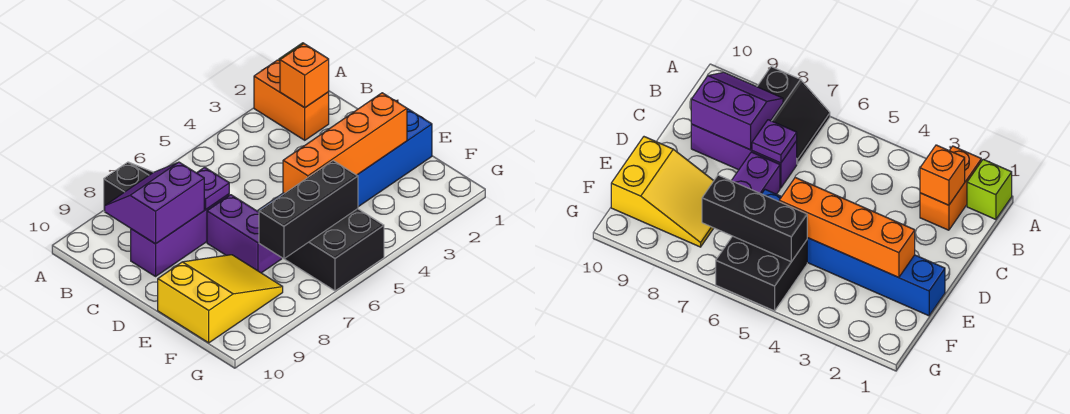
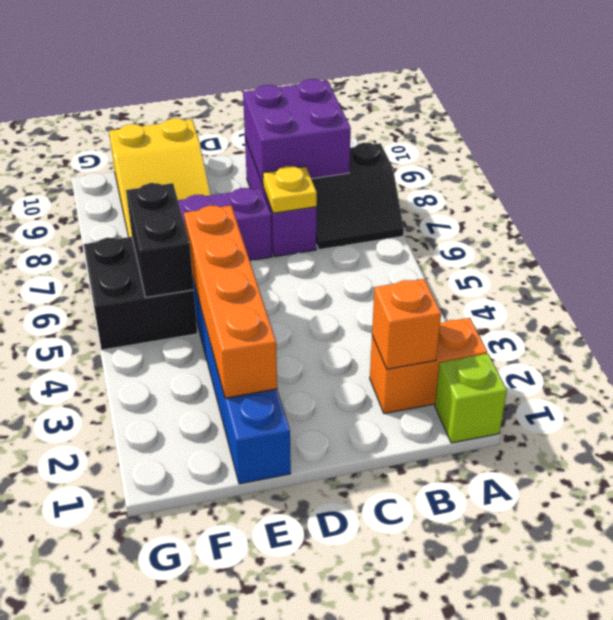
purple slope B8:C9 level 2 top C -> purple brick B8:C9 level 2
purple plate C7 level 2 -> yellow plate C7 level 2
black brick F5:F7 level 2 -> black brick F5:F6 level 2

